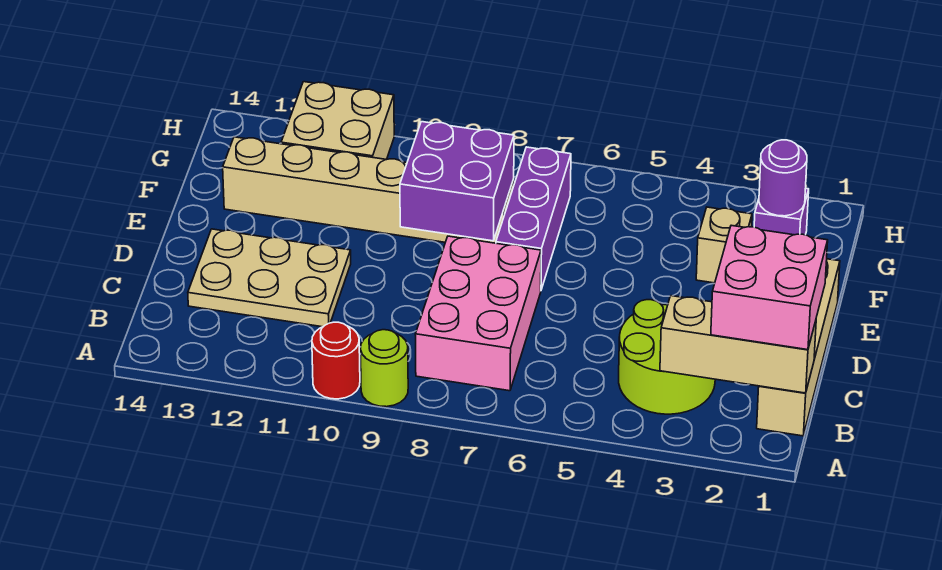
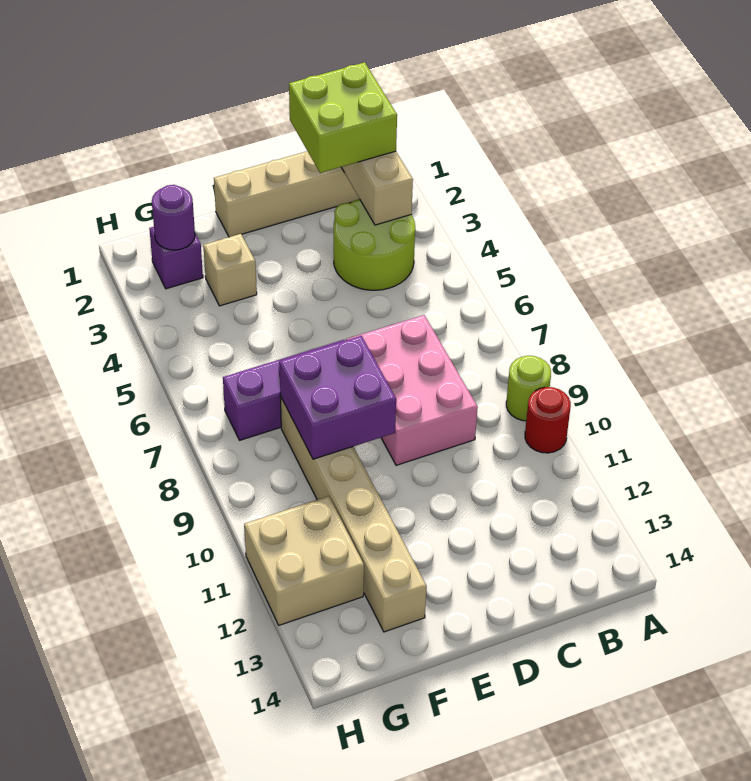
pink brick B1:C2 level 3 -> lime brick B1:C2 level 3
pink brick B7:D8 level 1 -> pink brick C7:D9 level 1
tan plate C11:D13 level 1 -> none

